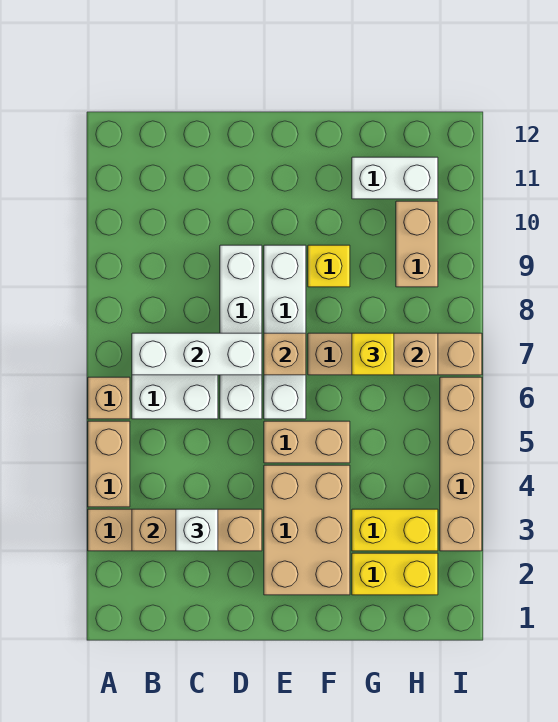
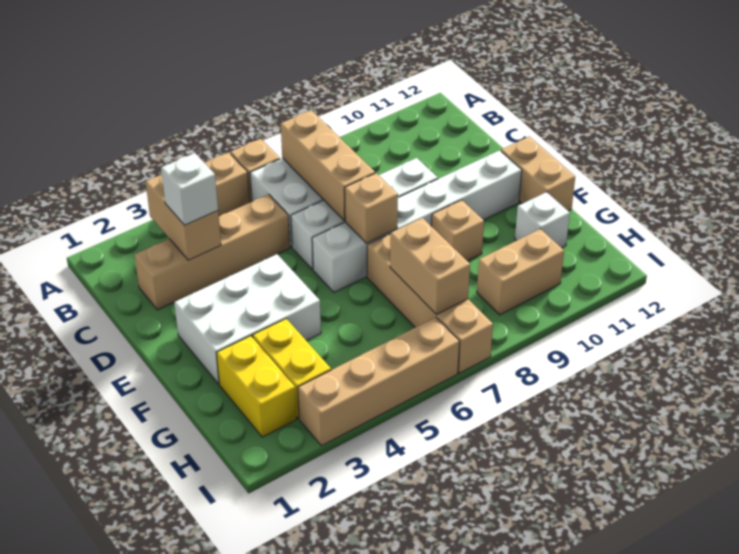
tan brick A3:D3 level 1 -> tan brick C2:C5 level 1
white brick B7:D7 level 2 -> tan brick B7:D7 level 2
tan brick E2:F4 level 1 -> white brick E2:F4 level 1
tan brick E5:F5 level 1 -> tan brick E12:F12 level 1
white brick E6:E9 level 1 -> white brick E6:E11 level 1
yellow brick F9 level 1 -> tan brick F9 level 1
yellow brick G7 level 3 -> none
white brick G11:H11 level 1 -> white brick G11 level 1

